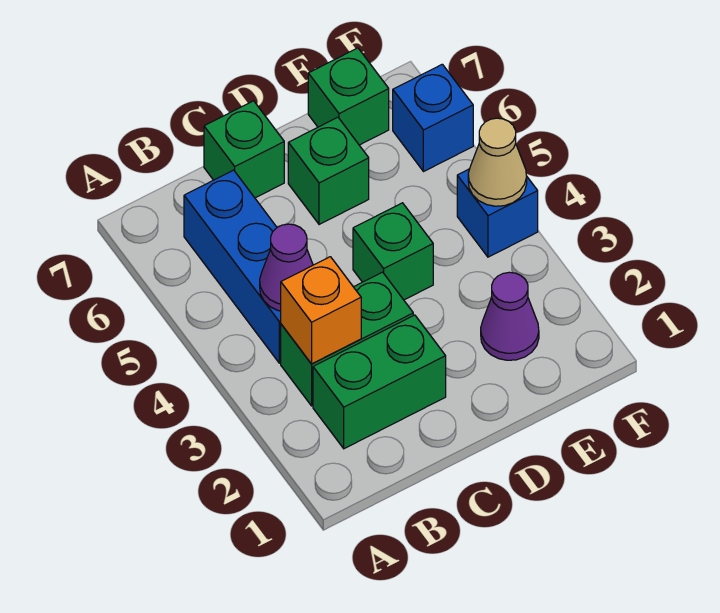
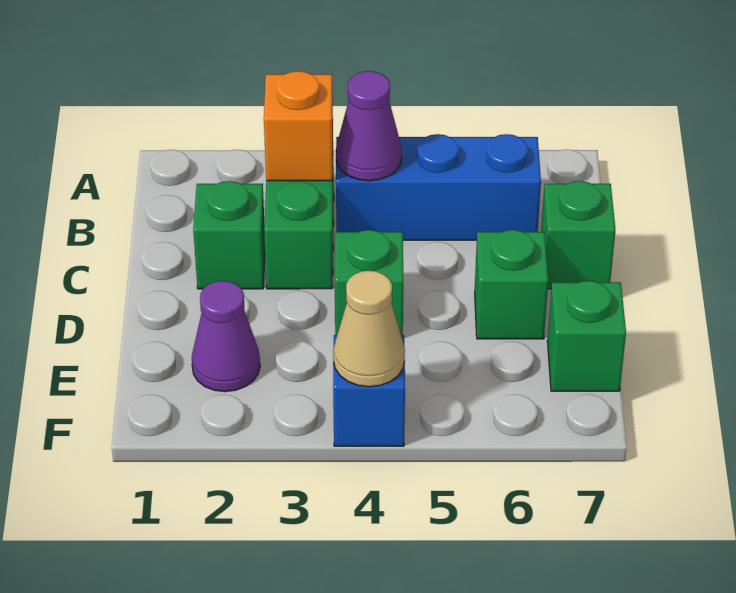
green brick B2:C2 level 1 -> green brick C2 level 1
blue brick F6 level 1 -> none

